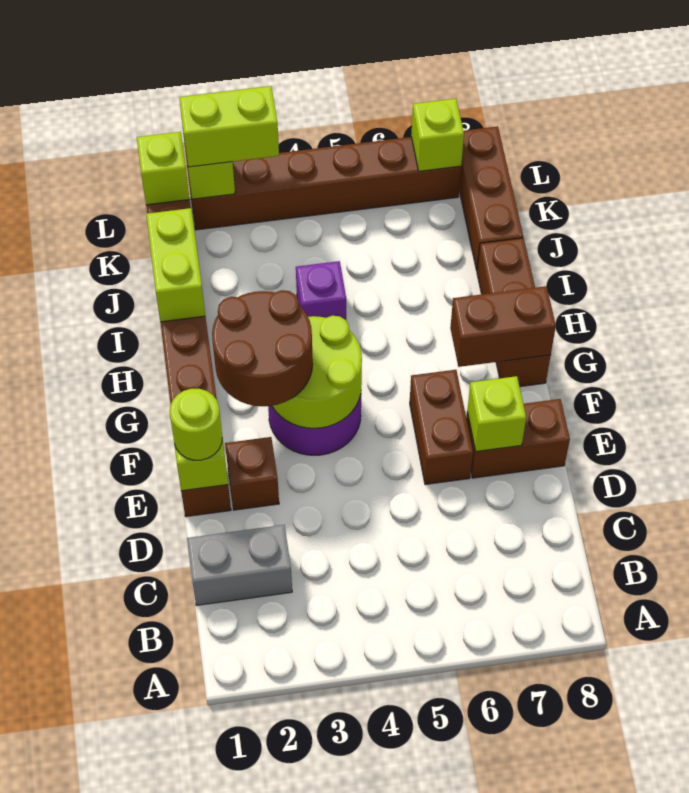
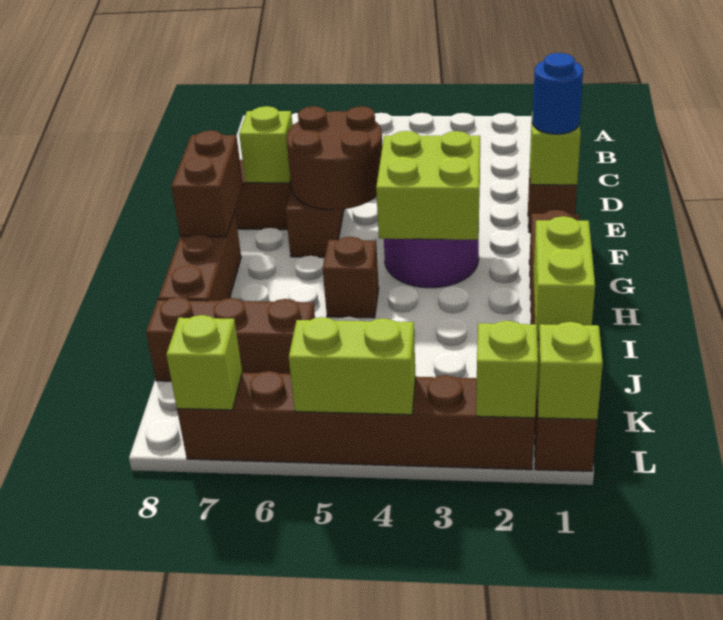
grey brick C1:C2 level 1 -> none
lime round brick E1 level 3 -> blue round brick E1 level 3
brown brick E2 level 1 -> brown brick H5 level 1
brown round brick F2:G3 level 3 -> brown round brick E5:F6 level 2
lime round brick F3:G4 level 2 -> lime brick F3:G4 level 2
brown brick G7:G8 level 2 -> brown brick F8:G8 level 2
purple brick I4 level 1 -> none
brown brick J8:L8 level 1 -> brown brick J6:J8 level 1
lime brick L2:L3 level 3 -> lime brick L4:L5 level 2

